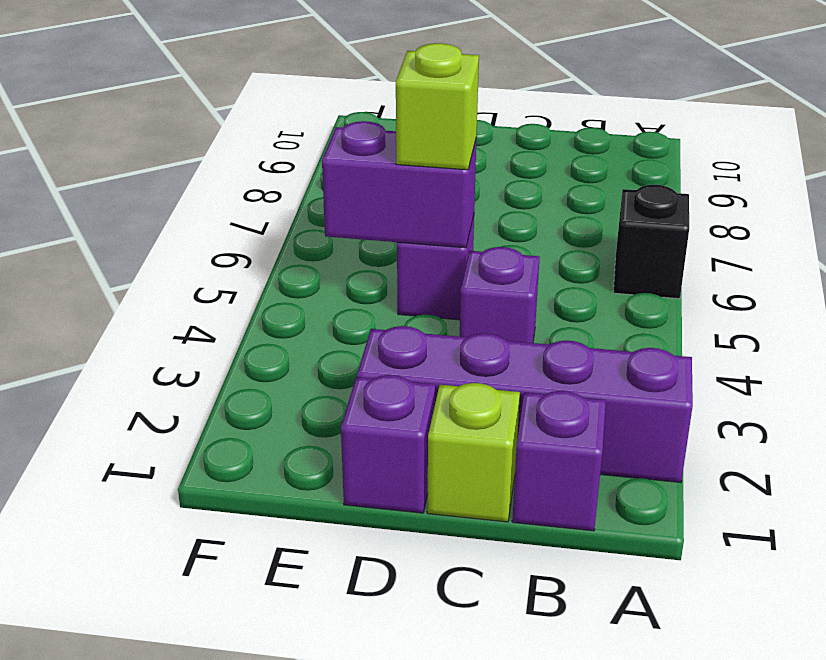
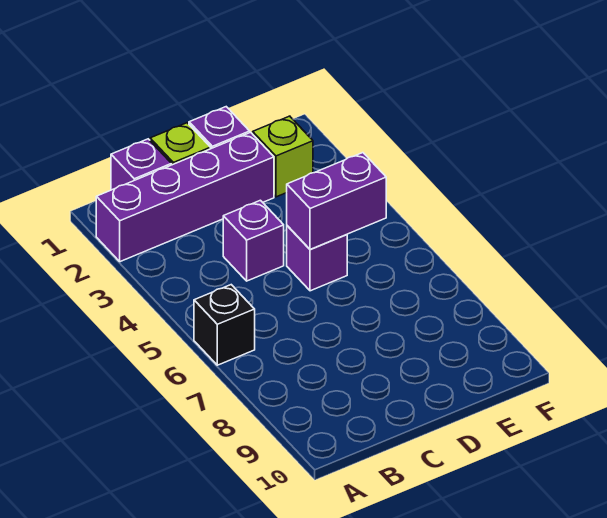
lime brick D5 level 3 -> lime brick E2 level 1

